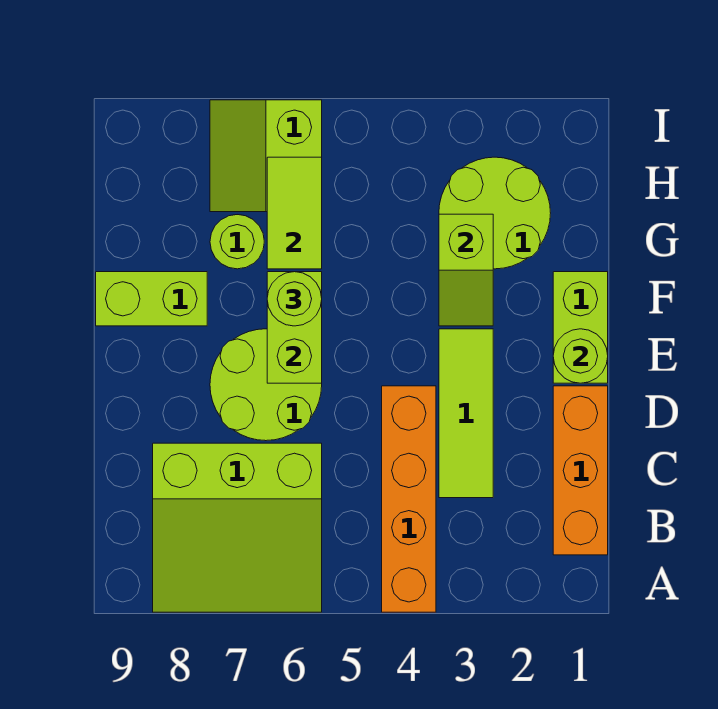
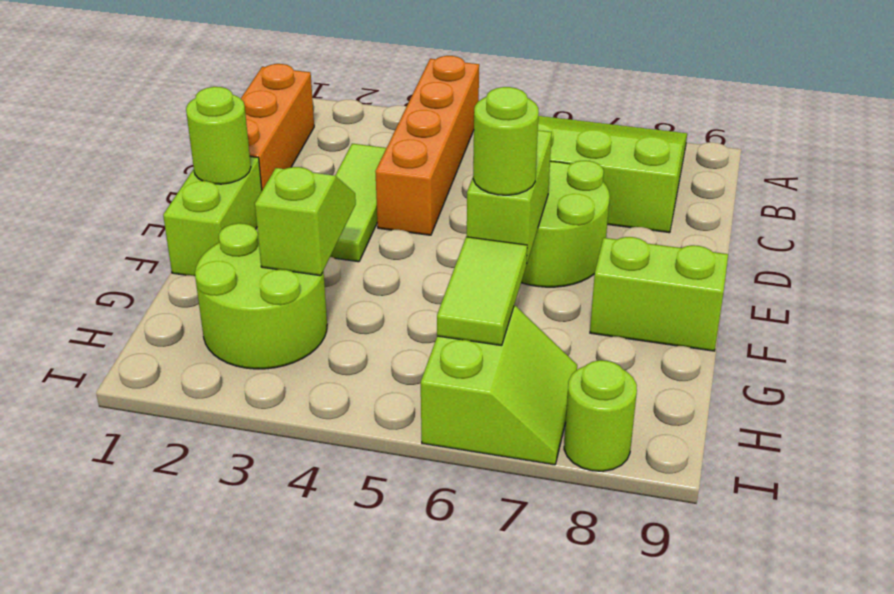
lime round brick G7 level 1 -> lime round brick I8 level 1

